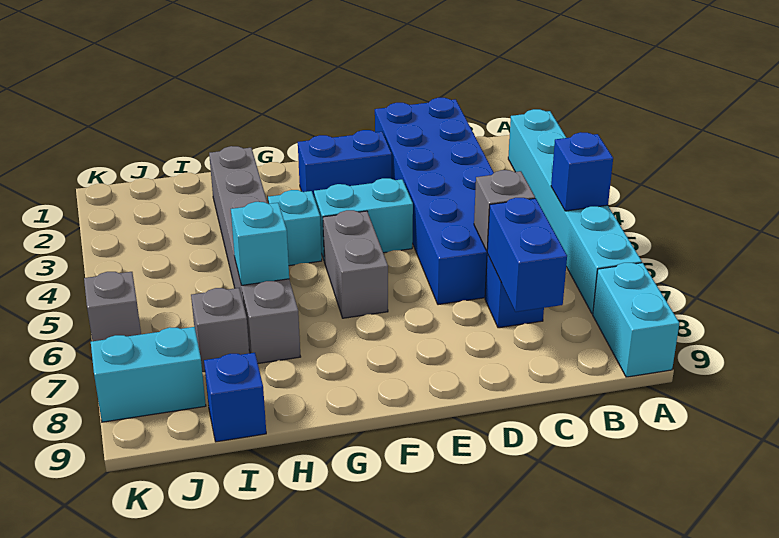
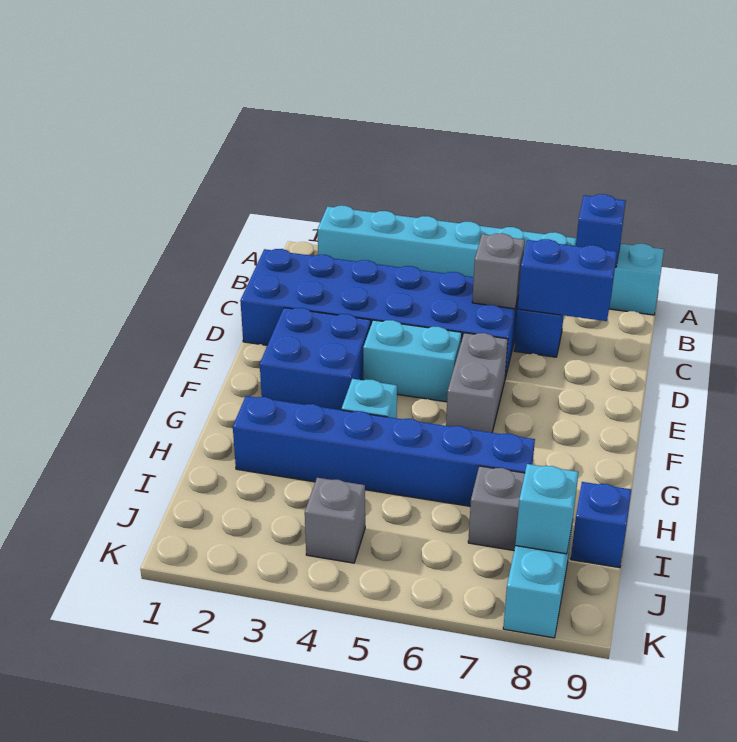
blue brick A5 level 2 -> blue brick A8 level 2
blue brick E2:F2 level 1 -> blue brick E2:F3 level 1
cyan brick E4:F4 level 1 -> cyan brick E4:E5 level 1
grey brick F5:F6 level 1 -> grey brick E6:F6 level 1
grey brick H2:H7 level 1 -> blue brick H2:H7 level 1
cyan brick H6 level 2 -> cyan brick J8 level 2
grey brick K6 level 1 -> grey brick J4 level 1

